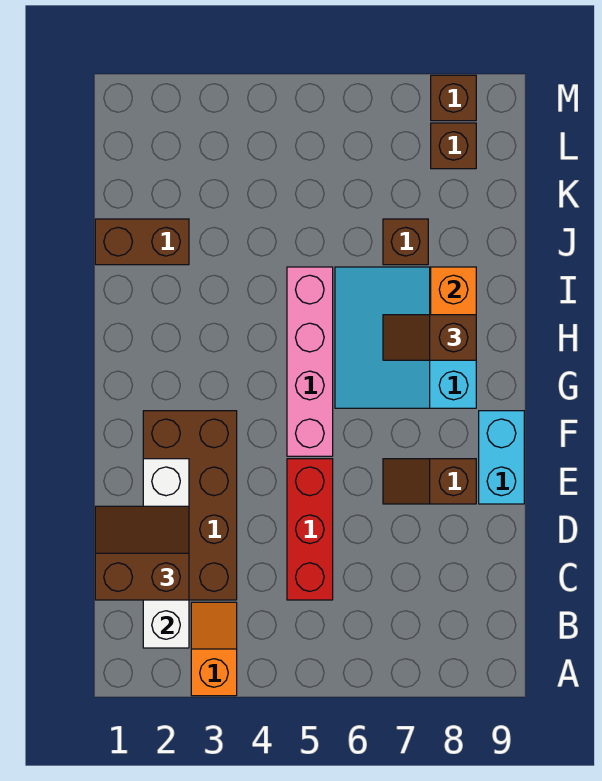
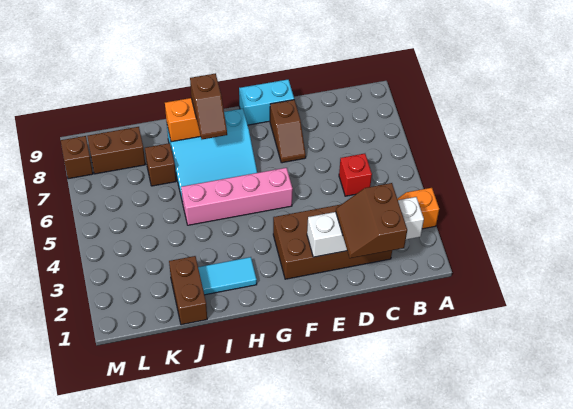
red brick C5:E5 level 1 -> red brick C5 level 1
none -> cyan tile H2:I2 level 1
brown brick L8 level 1 -> brown brick K8:L8 level 1

